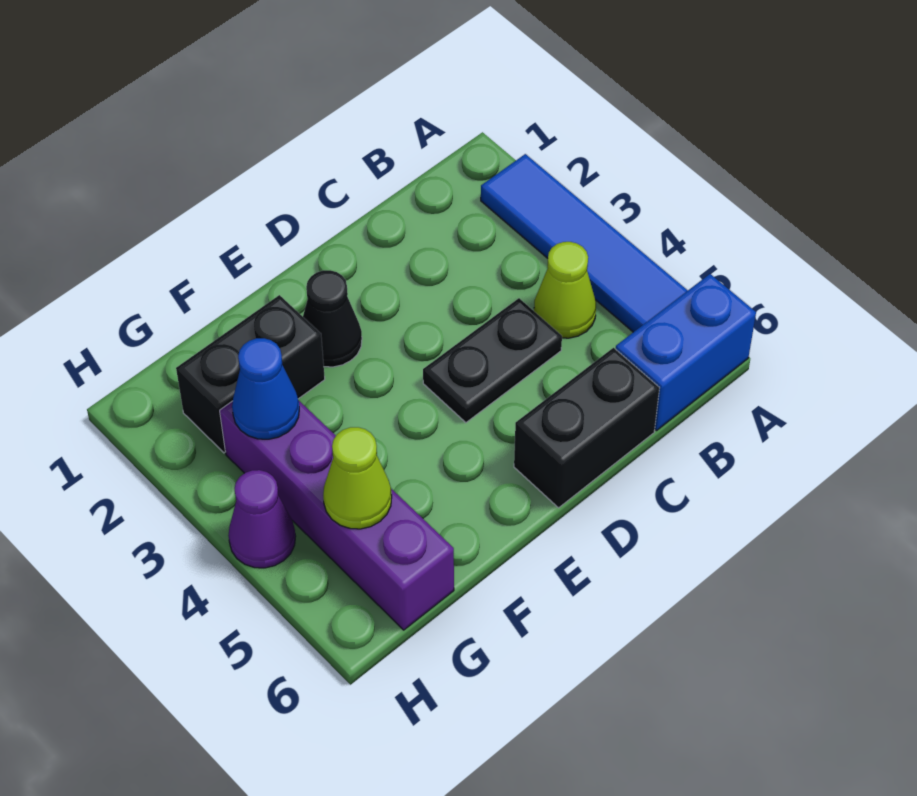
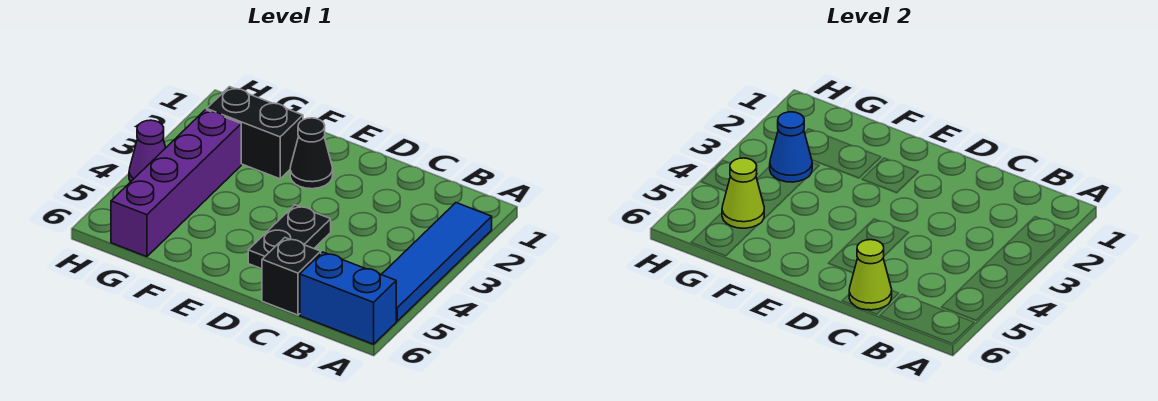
lime cone B4 level 1 -> lime cone C6 level 2
black plate C4:D4 level 1 -> black plate D4:D5 level 1
black brick C6:D6 level 1 -> black brick C6 level 1

